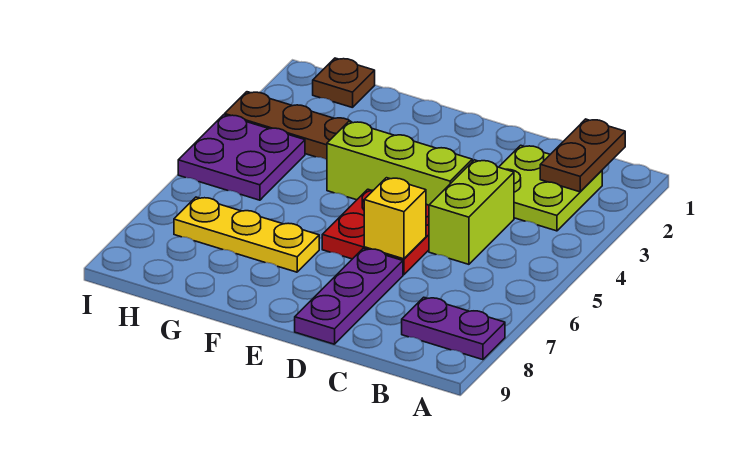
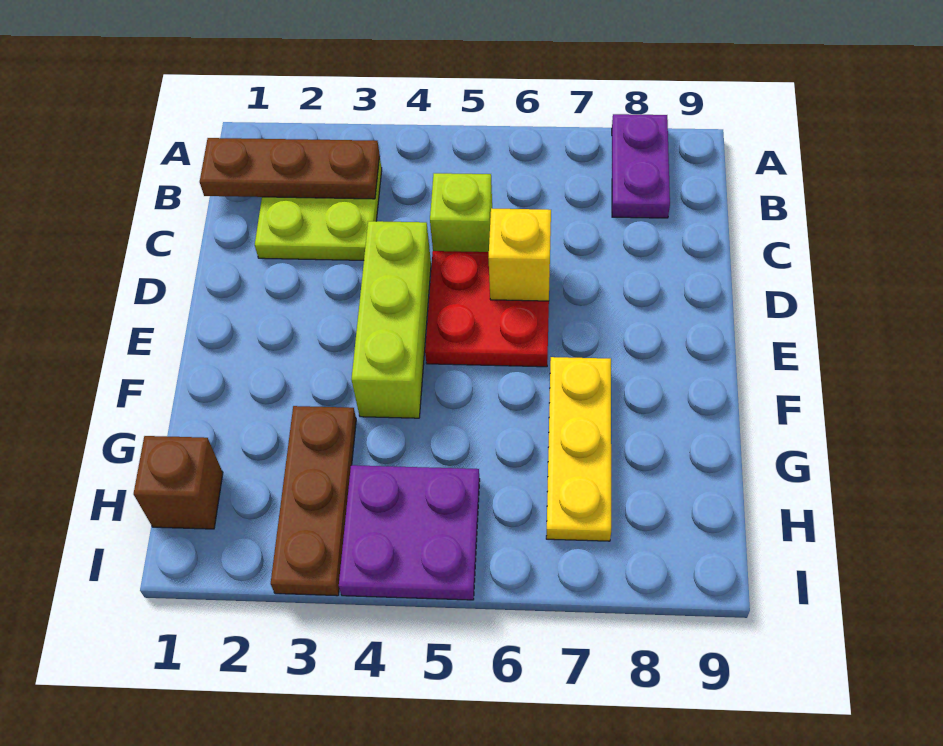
brown plate B1:B2 level 2 -> brown plate B1:B3 level 2
lime brick C4:C5 level 1 -> lime brick C5 level 1
purple plate D7:D9 level 1 -> none
brown plate H1 level 1 -> brown brick H1 level 1

